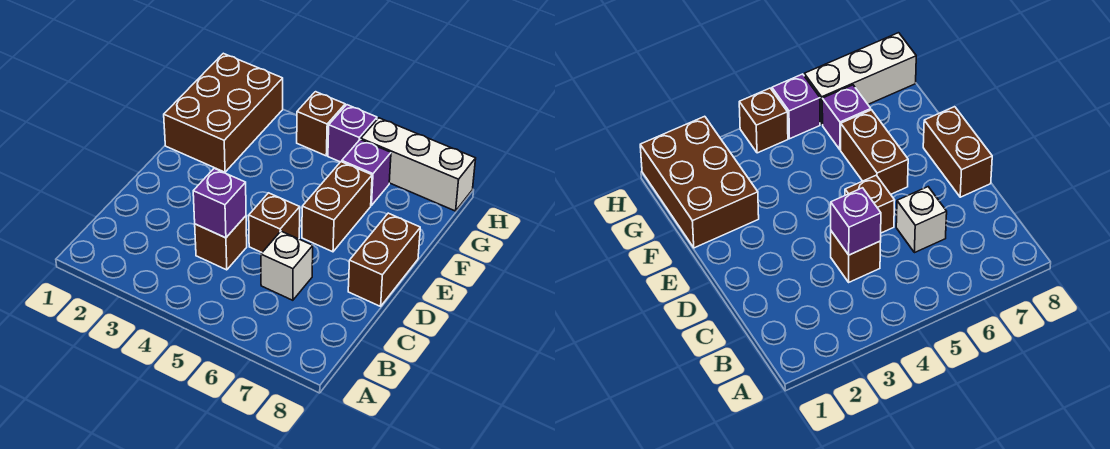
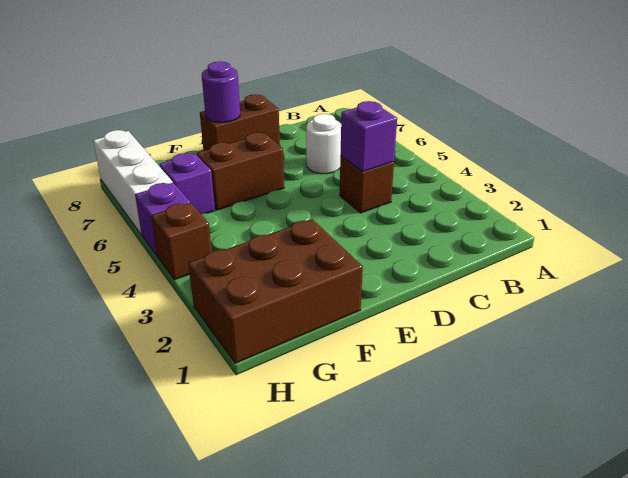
white brick C6 level 1 -> white round brick C6 level 1
brown brick D5 level 1 -> none
none -> purple round brick E8 level 2

